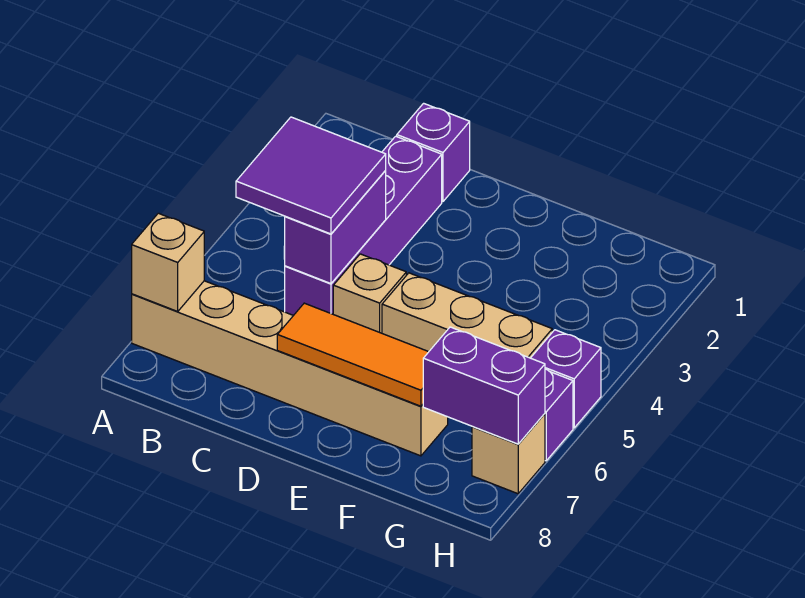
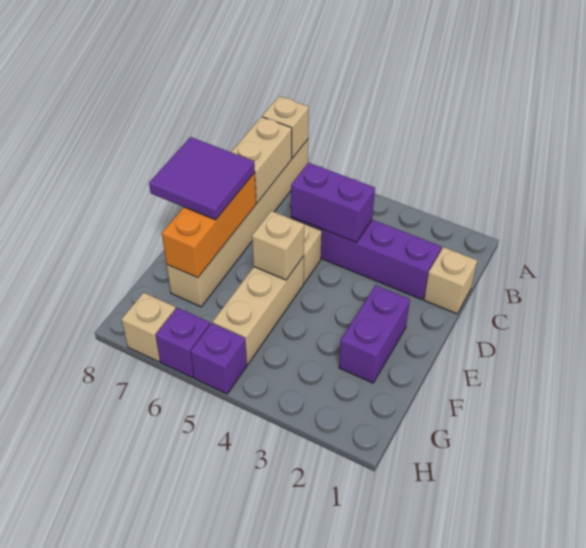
purple tile B4:C5 level 3 -> purple tile D7:E8 level 3
none -> tan brick B7:C7 level 2
purple brick C1 level 1 -> tan brick C1 level 1
orange tile D7:F7 level 2 -> orange brick D7:F7 level 2
none -> tan brick E5 level 2
purple brick G7:H7 level 2 -> purple brick E2:F2 level 1

